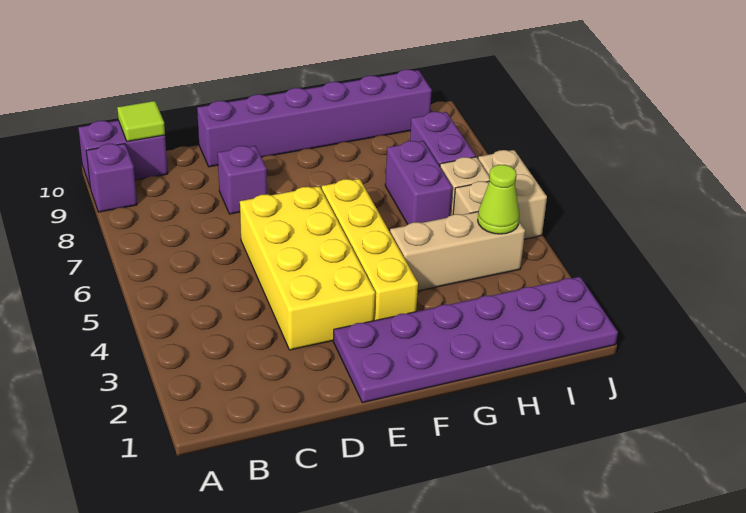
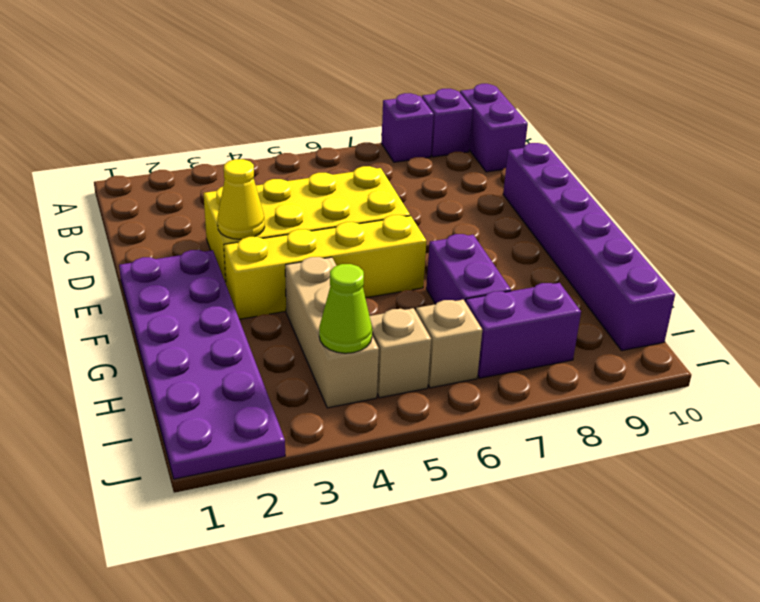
lime tile B10 level 2 -> none
purple brick D8 level 1 -> purple brick A8 level 1
none -> yellow cone E3 level 2
purple brick H6:H7 level 1 -> purple brick G7:H7 level 1
tan brick J5:J6 level 1 -> none

